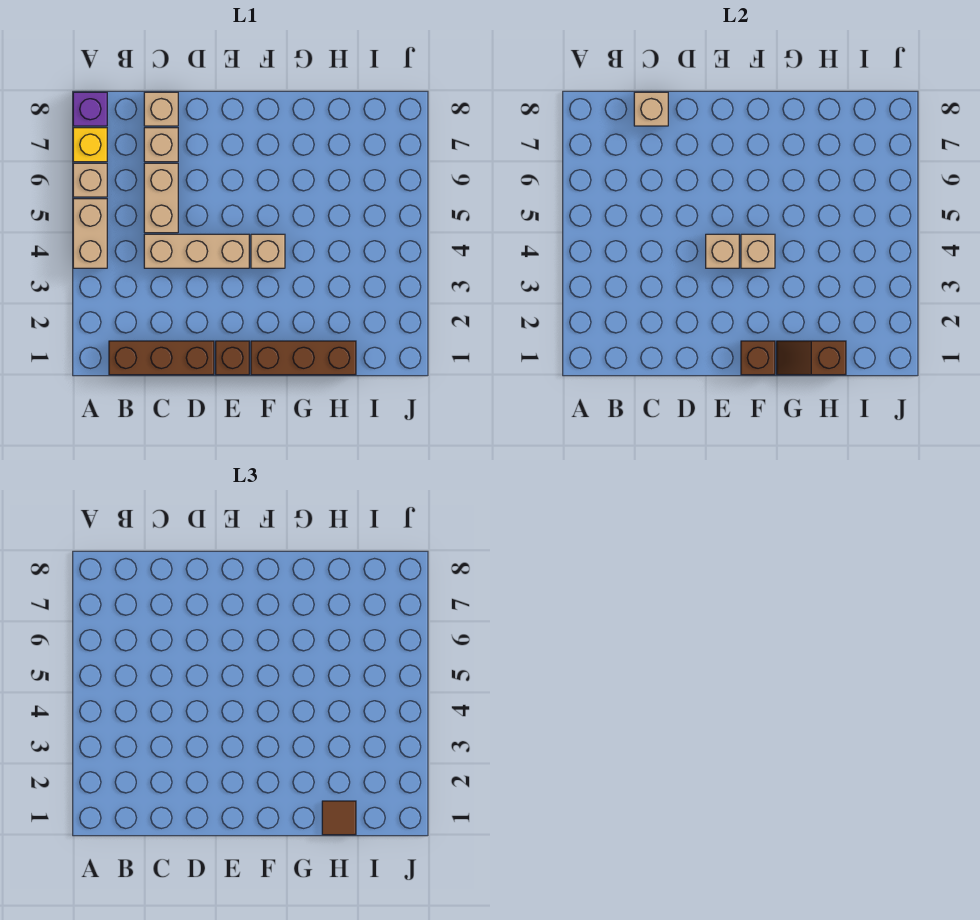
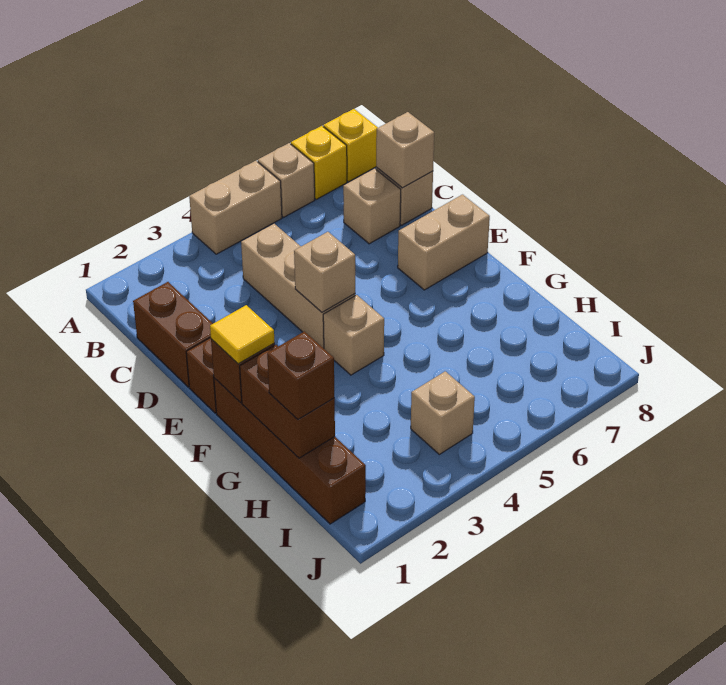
purple brick A8 level 1 -> yellow brick A8 level 1
brown brick B1:D1 level 1 -> brown brick C1:D1 level 1
tan brick C5:C6 level 1 -> tan brick E7:E8 level 1
brown brick F1:H1 level 1 -> brown brick F1:I1 level 1
none -> yellow tile F1 level 3
tan brick F4 level 2 -> tan brick I4 level 1
brown slope G1:H1 level 2 top H -> brown brick G1:H1 level 2
brown tile H1 level 3 -> brown brick H1 level 3

